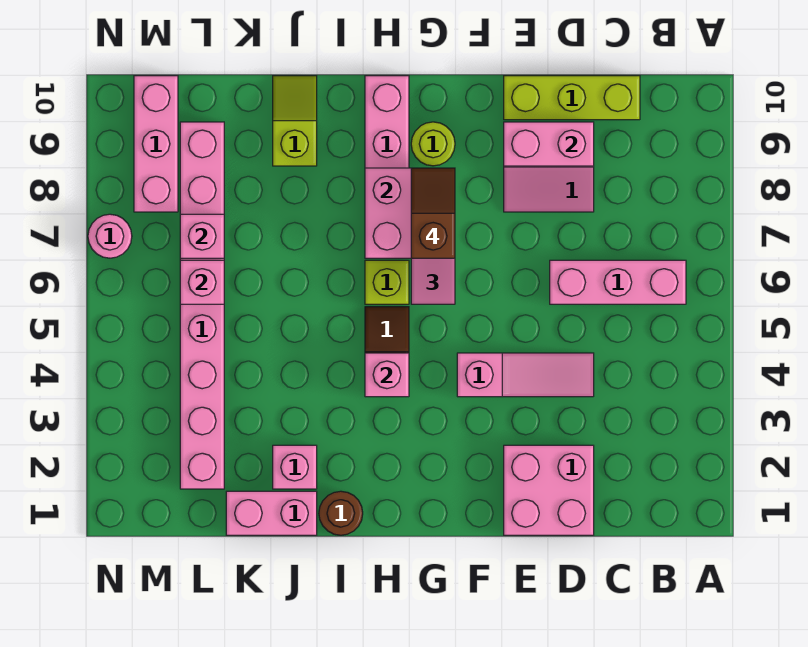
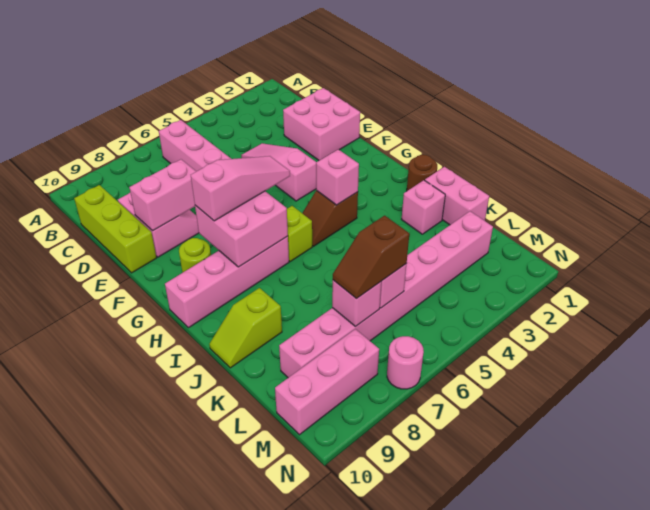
pink brick D9:E9 level 2 -> pink brick E8:E9 level 2
brown slope G7:G8 level 4 top 7 -> brown slope L6:L7 level 3 top 6

